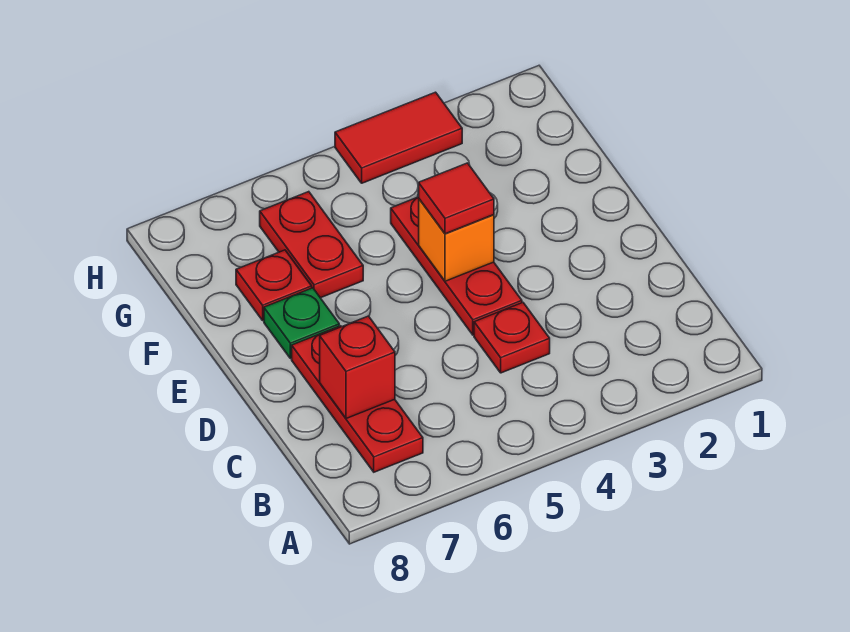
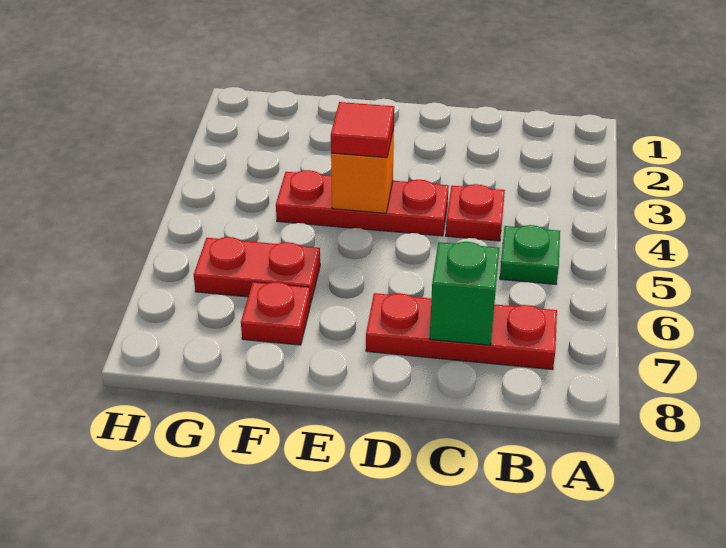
red brick C7 level 2 -> green brick C7 level 2
green plate E7 level 1 -> green plate B5 level 1
red tile H3:H4 level 1 -> none

